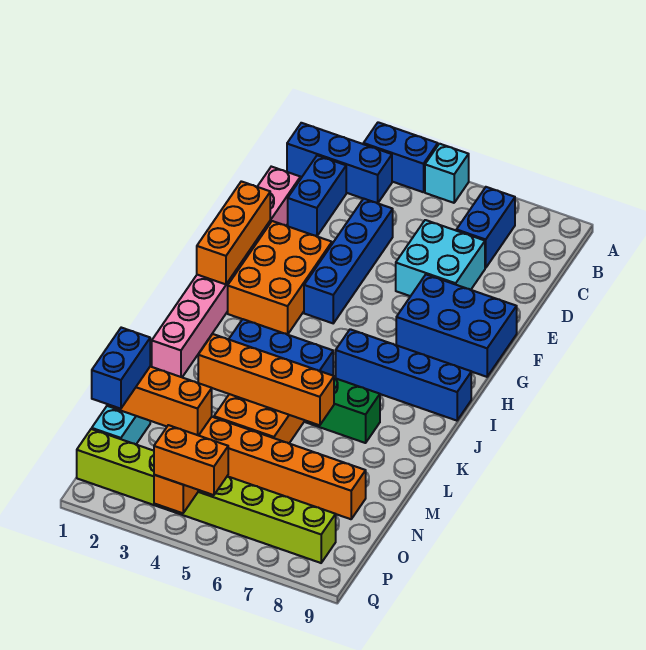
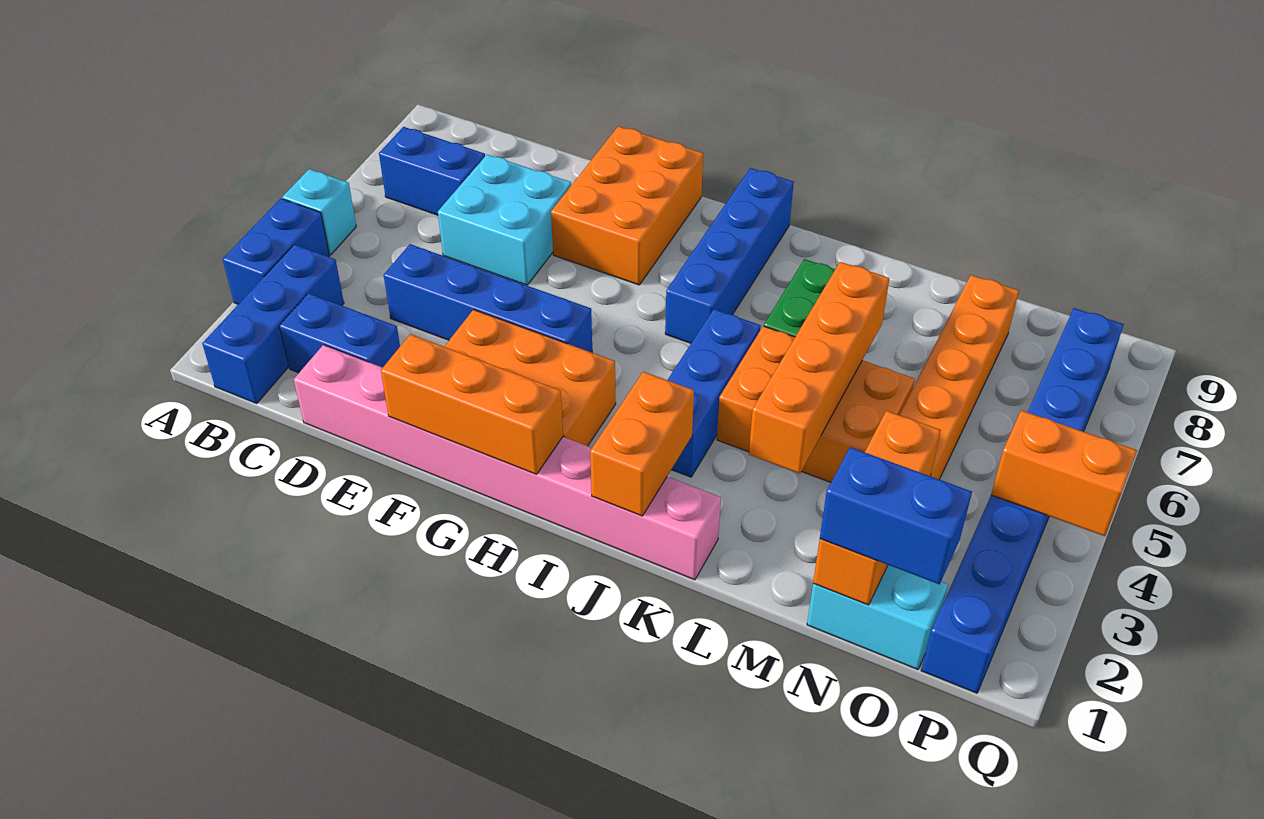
blue brick F7:G9 level 1 -> orange brick F7:G9 level 1
lime brick P1:P8 level 1 -> blue brick P1:P8 level 1
orange brick Q4:Q5 level 3 -> orange brick J1:J2 level 2

